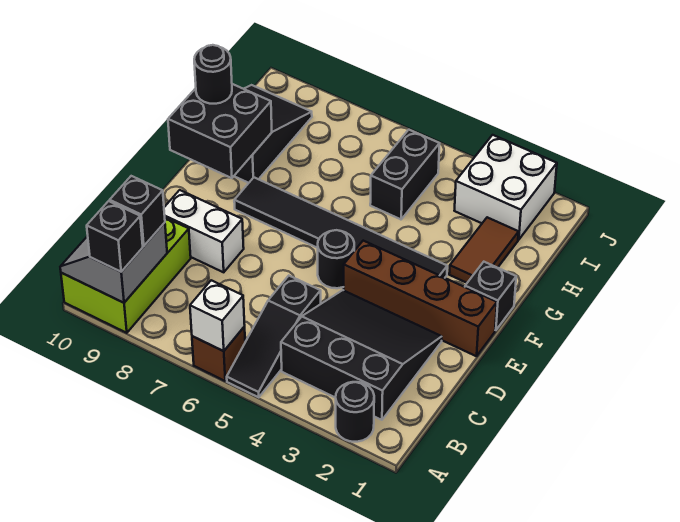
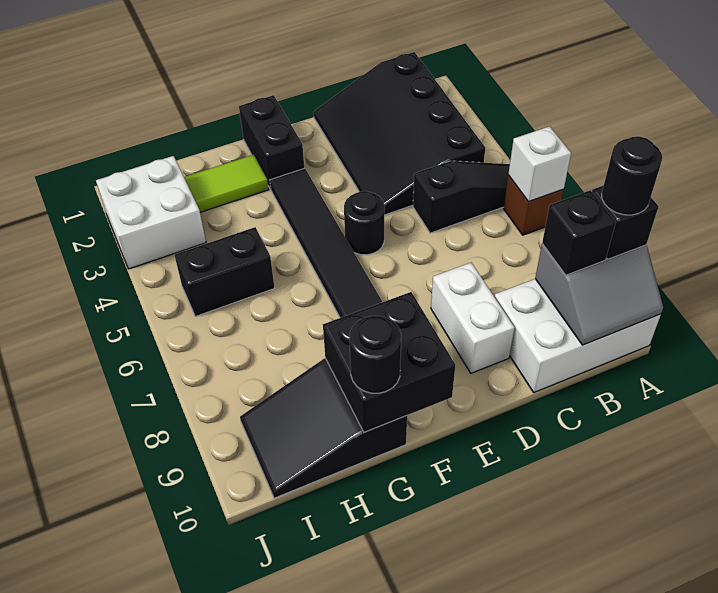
black round brick A2 level 1 -> black round brick A9 level 4
lime brick A9:C10 level 1 -> white brick A9:C10 level 1
black slope B2:D4 level 1 top B -> black slope B1:D4 level 1 top B
brown brick E1:E4 level 1 -> none
black brick F1 level 1 -> black brick F1:F2 level 1
brown tile G2:H2 level 1 -> lime tile G2:H2 level 1

